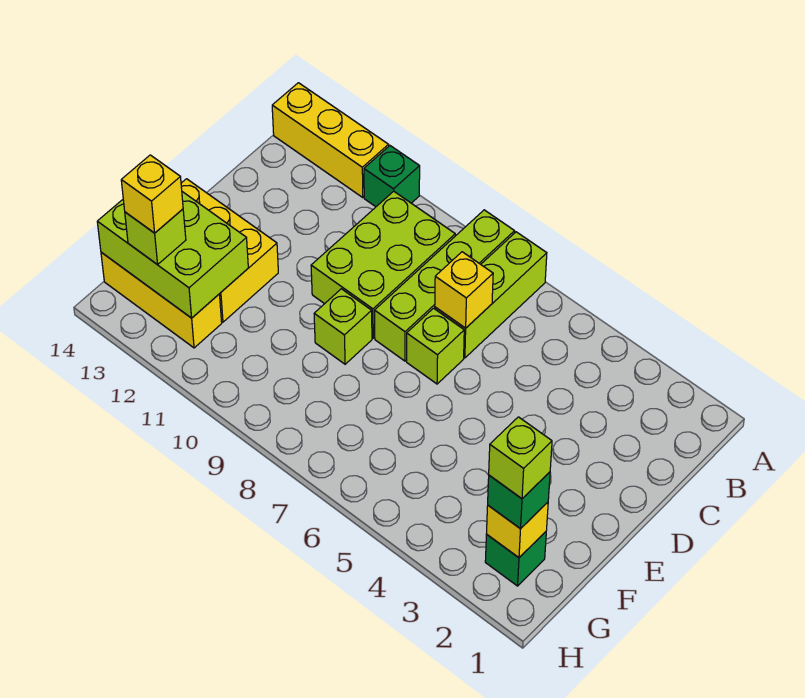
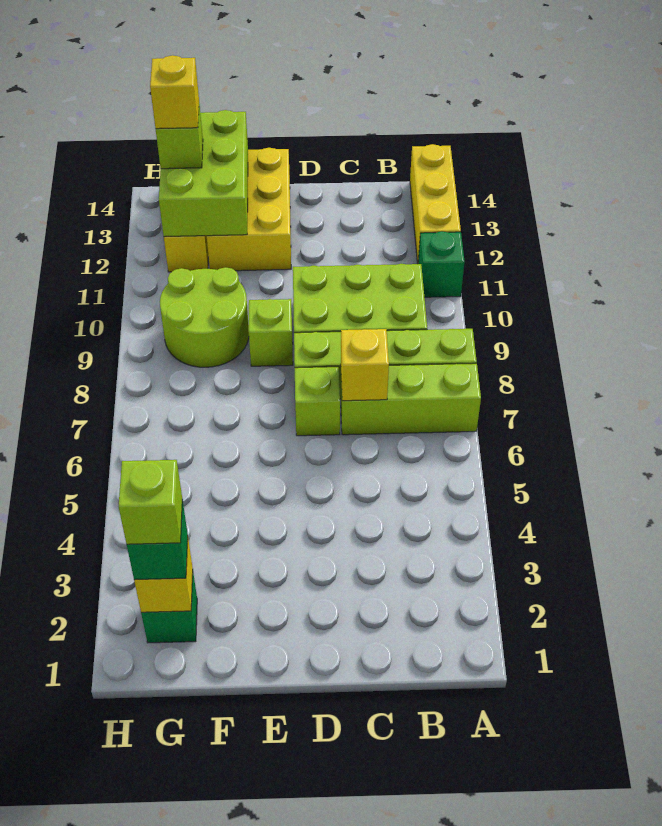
none -> lime round brick F9:G10 level 1

